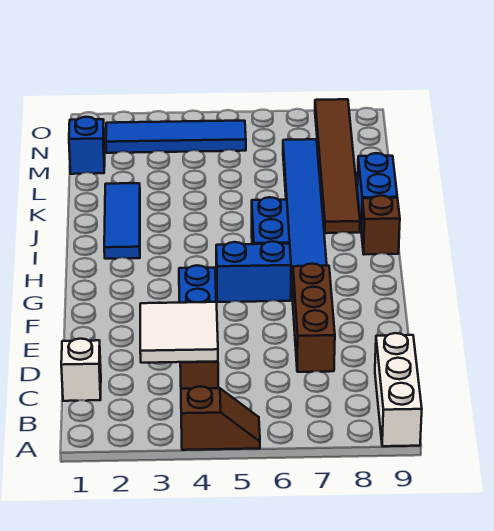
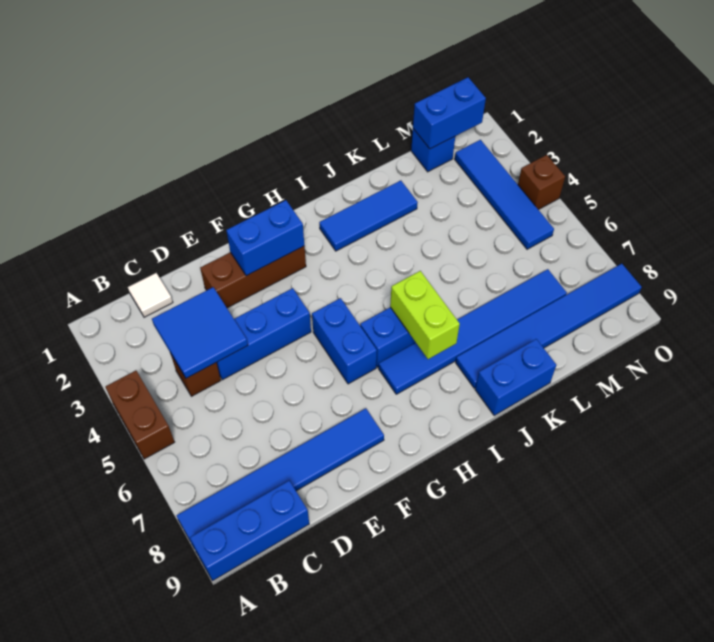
brown slope A4:A5 level 1 top 4 -> brown brick A4:A5 level 1
none -> blue tile A8:F8 level 1
white brick A9:C9 level 1 -> blue brick A9:C9 level 1
white brick C1 level 1 -> white tile C1 level 1
white tile C3:D4 level 2 -> blue tile C3:D4 level 2
brown brick D7:F7 level 1 -> brown brick E2:G2 level 1
none -> blue brick F2:G2 level 2
none -> lime brick I6:I7 level 2
brown brick I9 level 1 -> brown brick O4 level 1
brown tile J8:O8 level 1 -> blue tile J8:O8 level 1
none -> blue brick M1:N1 level 2

